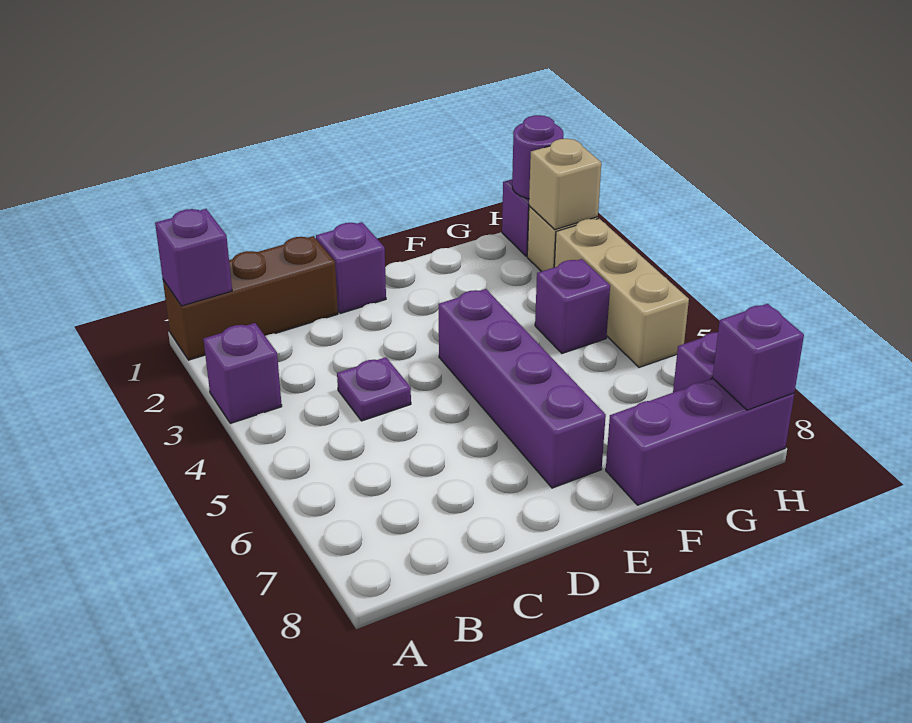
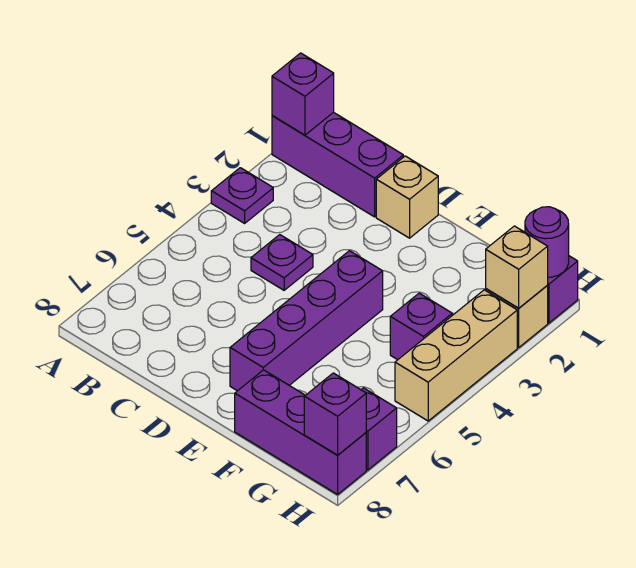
brown brick A1:C1 level 1 -> purple brick A1:C1 level 1
purple brick A3 level 1 -> purple plate A3 level 1
purple brick D1 level 1 -> tan brick D1 level 1

